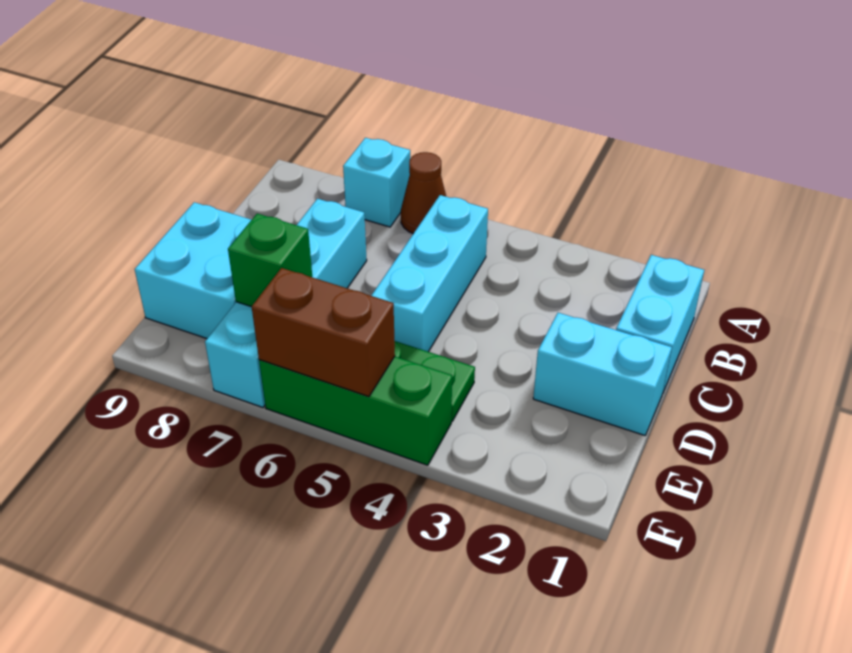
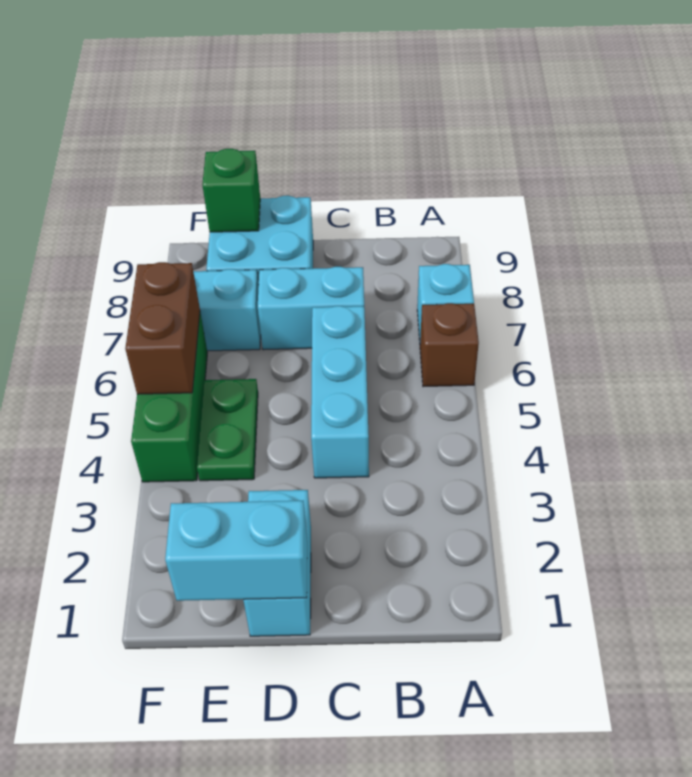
brown cone A6 level 1 -> brown brick A6 level 1
cyan brick B1:C1 level 1 -> cyan brick D1:E1 level 2
cyan brick B5:D5 level 1 -> cyan brick C4:C6 level 1
green brick E7 level 2 -> green brick E9 level 2

